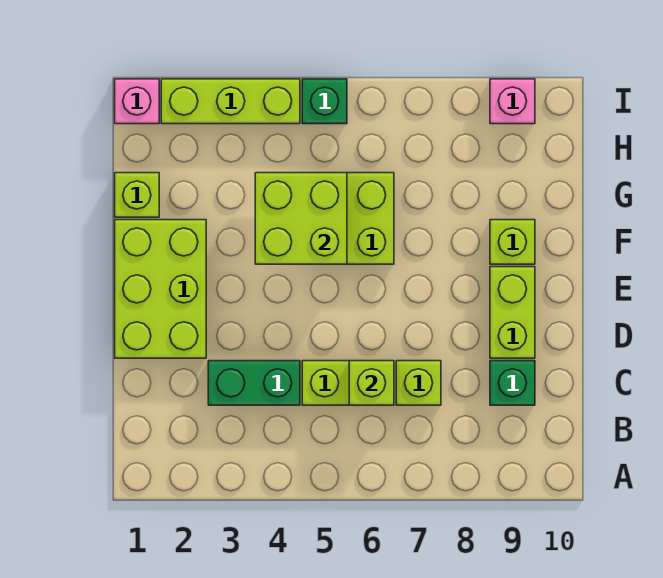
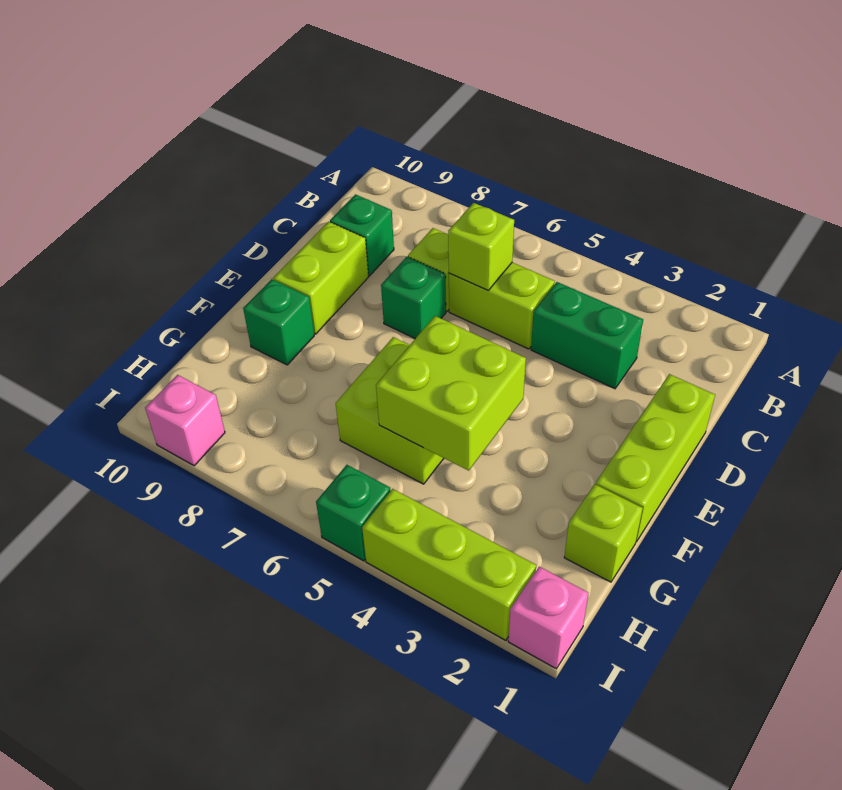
lime brick D1:F2 level 1 -> lime brick D1:F1 level 1
none -> green brick D7 level 1
lime brick F9 level 1 -> green brick F9 level 1

